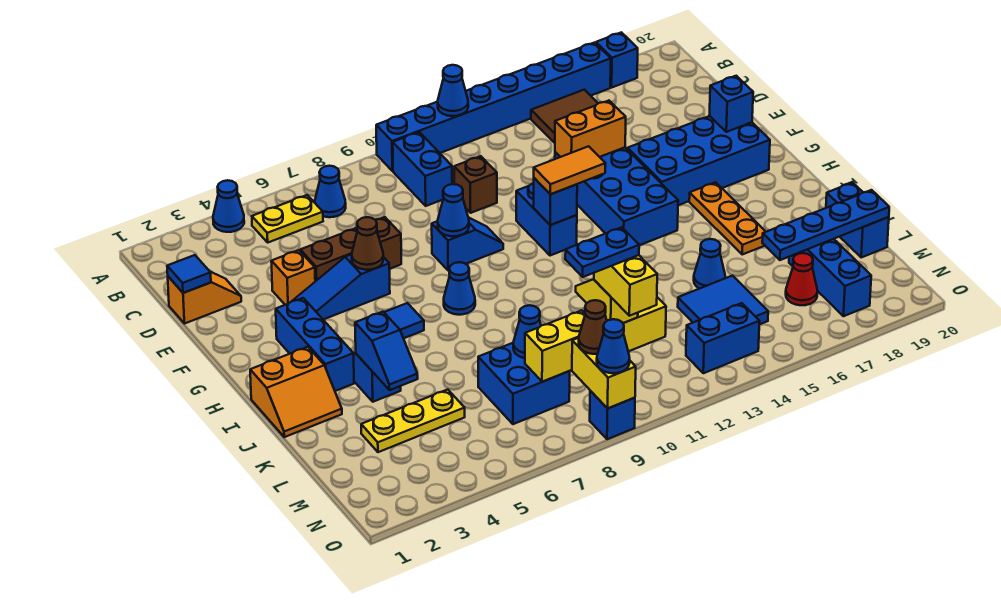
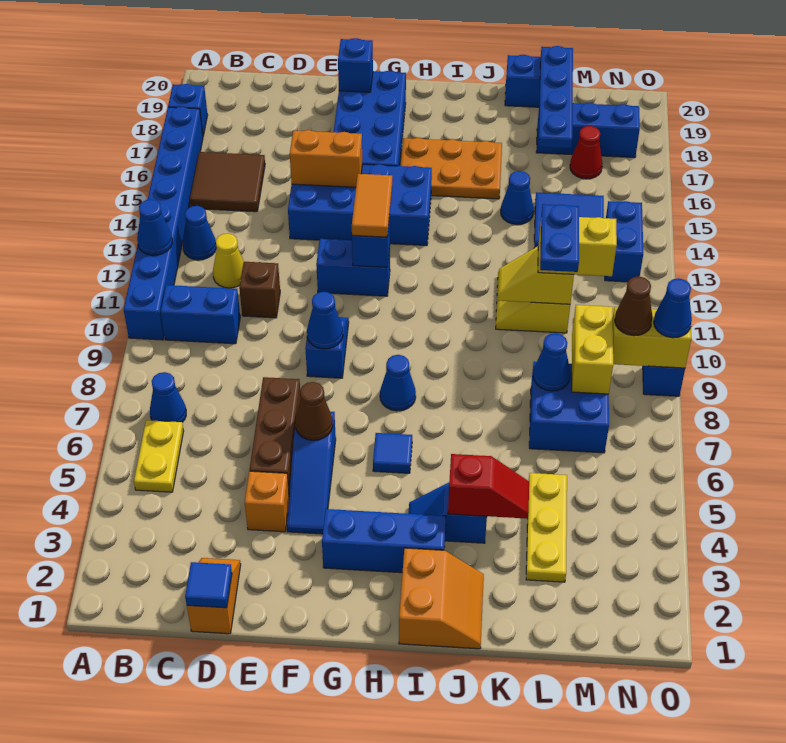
blue cone A4 level 1 -> blue cone B13 level 1
none -> yellow cone C12 level 1
orange brick E14:E15 level 2 -> orange brick E15:F15 level 2
orange plate H17:J17 level 1 -> orange plate H16:J17 level 1
blue slope J4:K4 level 2 top J -> red slope J4:K4 level 2 top J

